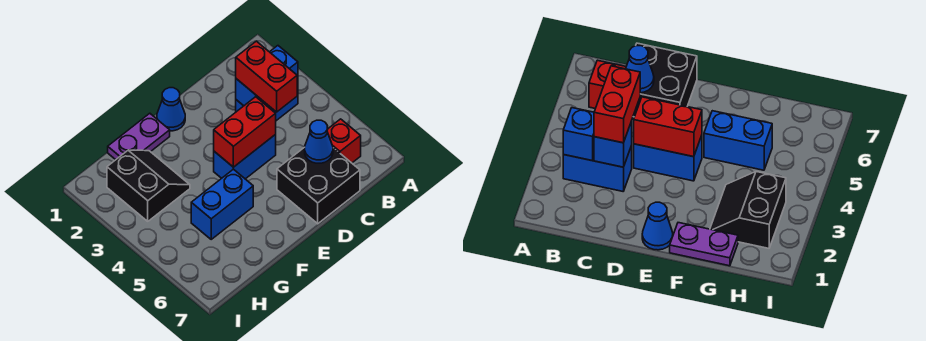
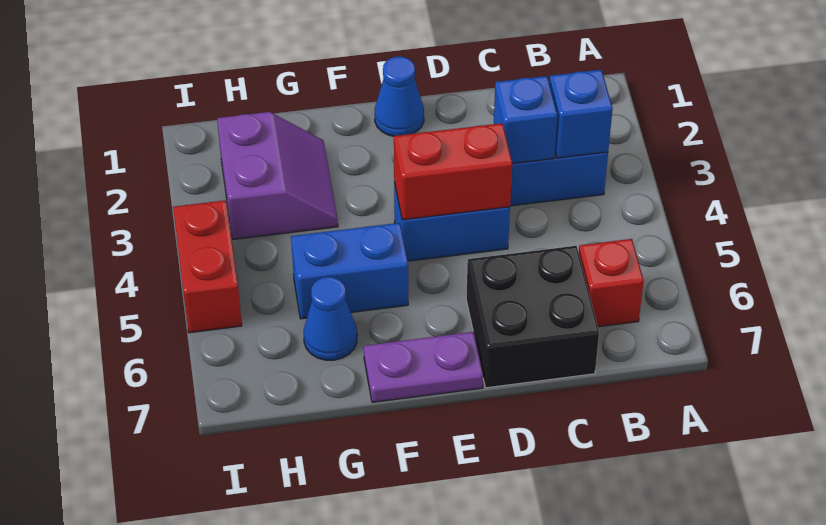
red brick C3:C4 level 3 -> red brick I4:I5 level 1
blue cone C6 level 2 -> blue cone G6 level 1
purple plate F1:G1 level 1 -> purple plate E7:F7 level 1
black slope G2:H3 level 1 top H -> purple slope G2:H3 level 1 top H

